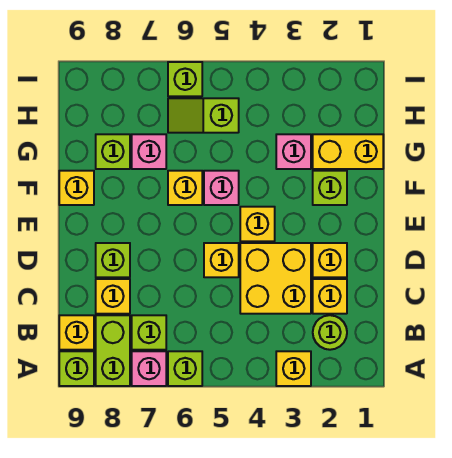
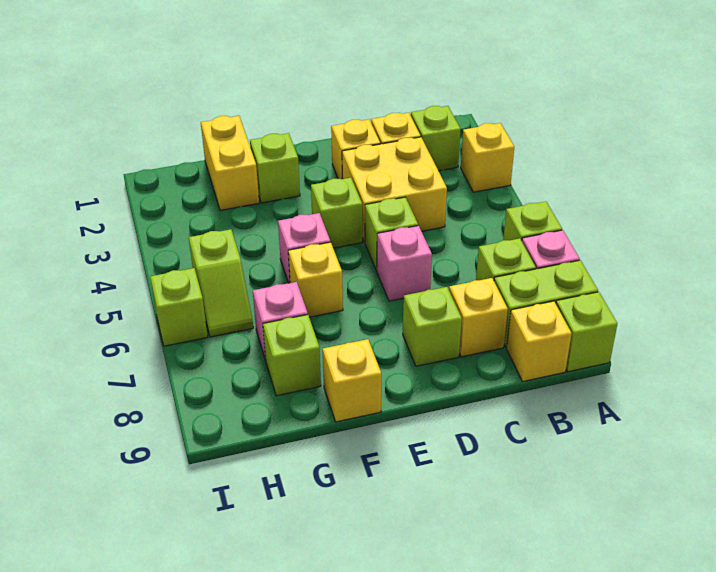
lime round brick B2 level 1 -> lime brick B2 level 1
yellow brick D5 level 1 -> lime brick D5 level 1
yellow brick E4 level 1 -> lime brick E4 level 1
pink brick G3 level 1 -> pink brick D6 level 1

